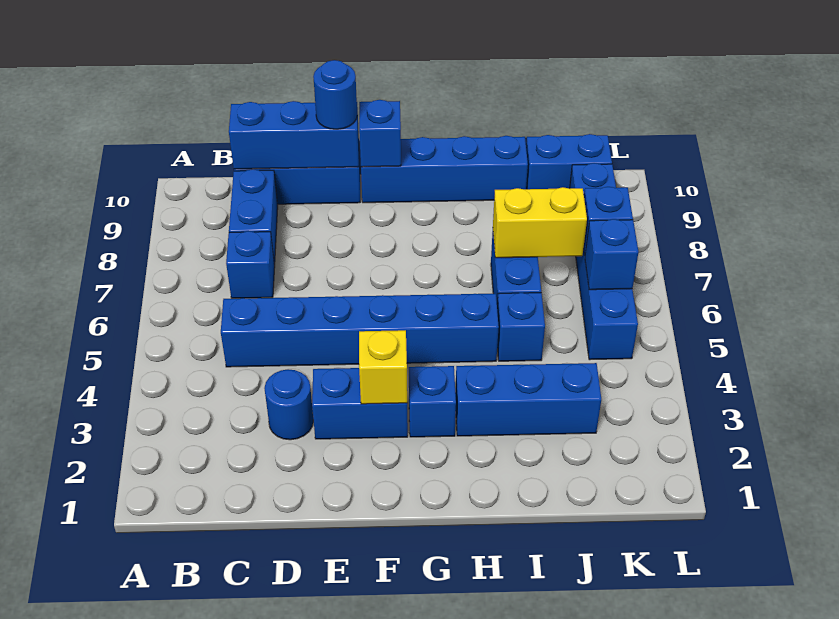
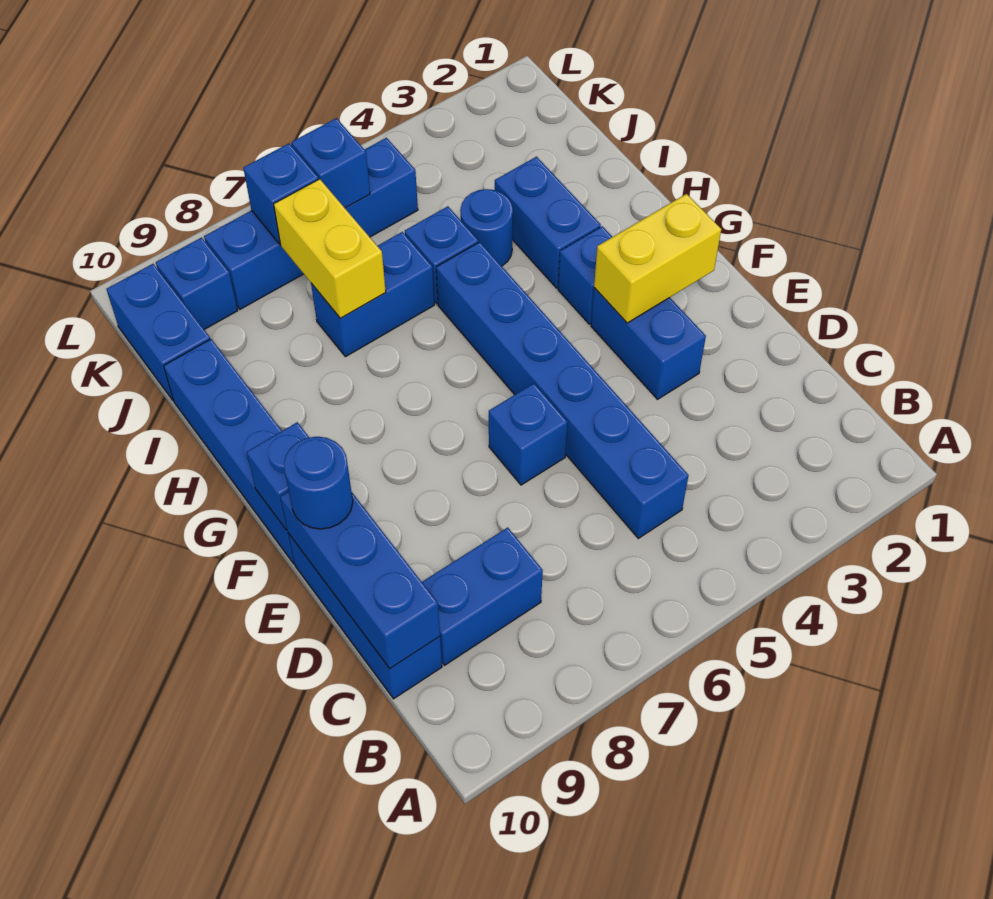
blue brick C7 level 1 -> blue brick E6 level 1
blue round brick D3 level 1 -> blue round brick I4 level 1
yellow brick F3 level 2 -> yellow brick F2:F3 level 2
blue brick H3:J3 level 1 -> blue brick H3:I3 level 1

